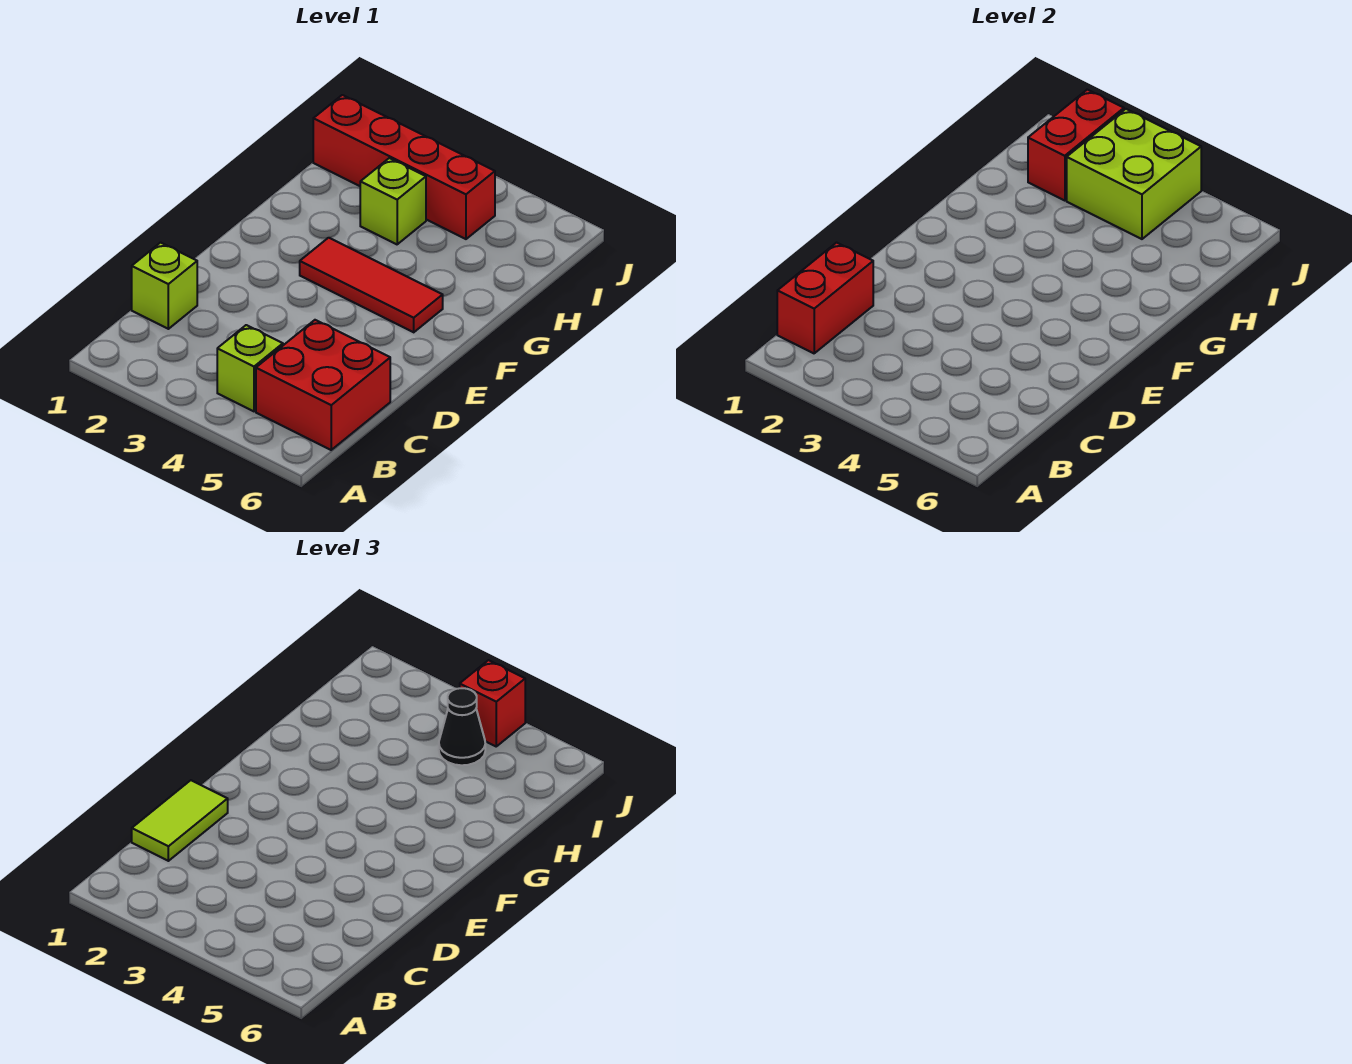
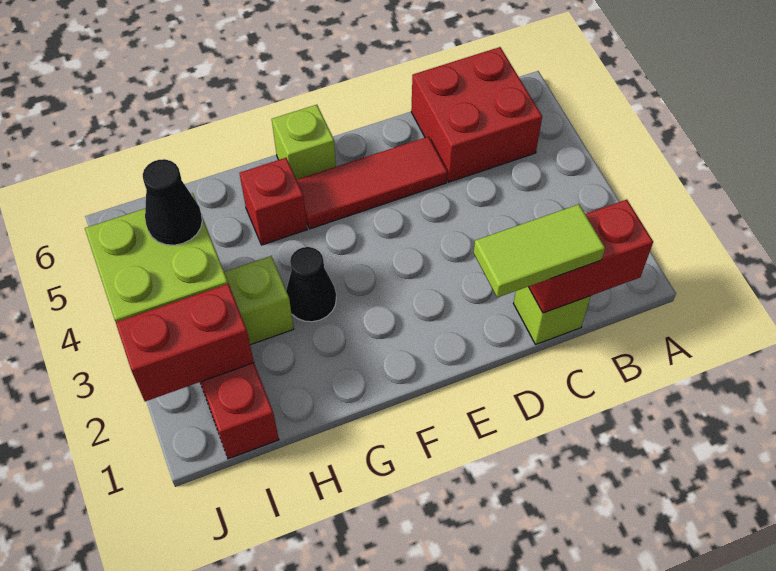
lime brick B4 level 1 -> lime brick F6 level 1
red tile F3:F5 level 1 -> red tile D5:F5 level 1
none -> black cone G3 level 1
red brick J4 level 3 -> red brick G5 level 1

